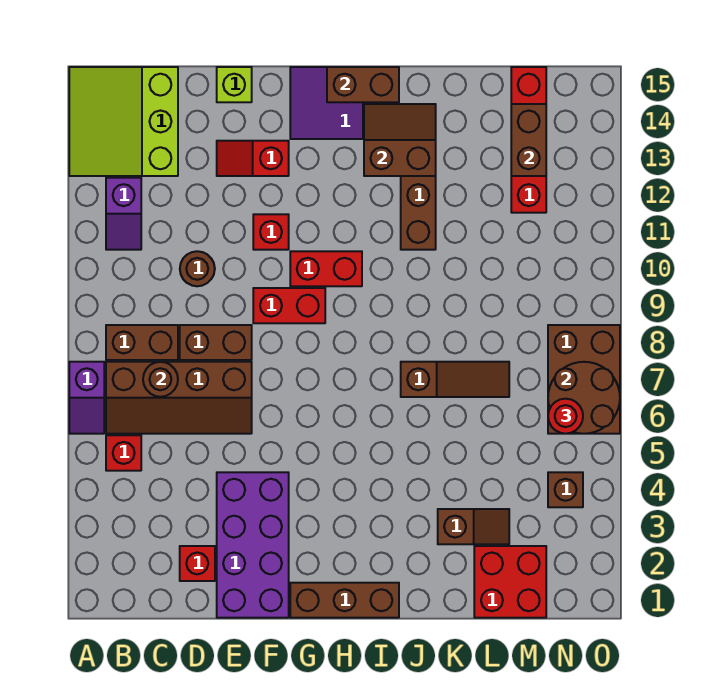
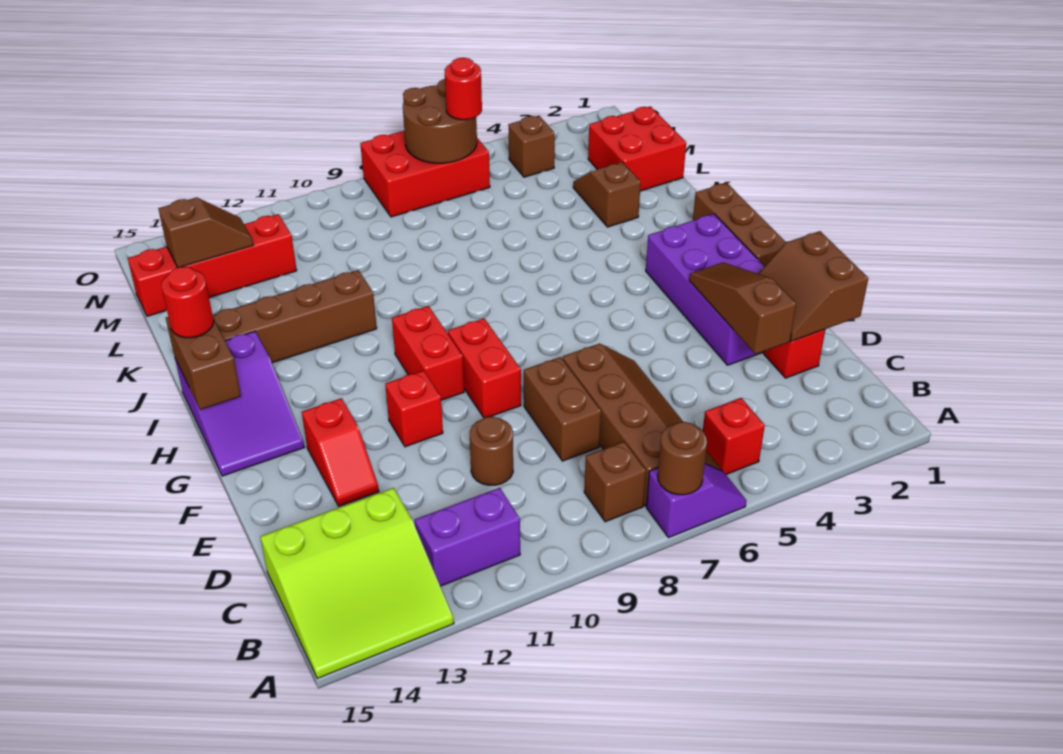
brown brick B8:C8 level 1 -> brown brick B8 level 1
purple slope B11:B12 level 1 top 12 -> purple brick B11:B12 level 1
brown round brick C7 level 2 -> brown round brick A7 level 2
purple brick E1:F4 level 1 -> purple brick E2:H3 level 1
lime brick E15 level 1 -> none
brown slope I13:J14 level 2 top 13 -> brown slope D1:E2 level 2 top 1
none -> red round brick I15 level 3
brown slope J7:L7 level 1 top J -> brown slope D3:F3 level 2 top D
brown brick M13:M14 level 2 -> brown slope M13:M14 level 2 top 14
brown brick N6:O8 level 1 -> red brick N6:O8 level 1

